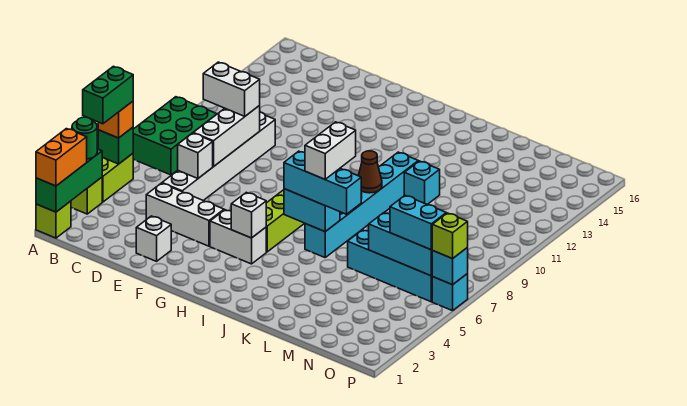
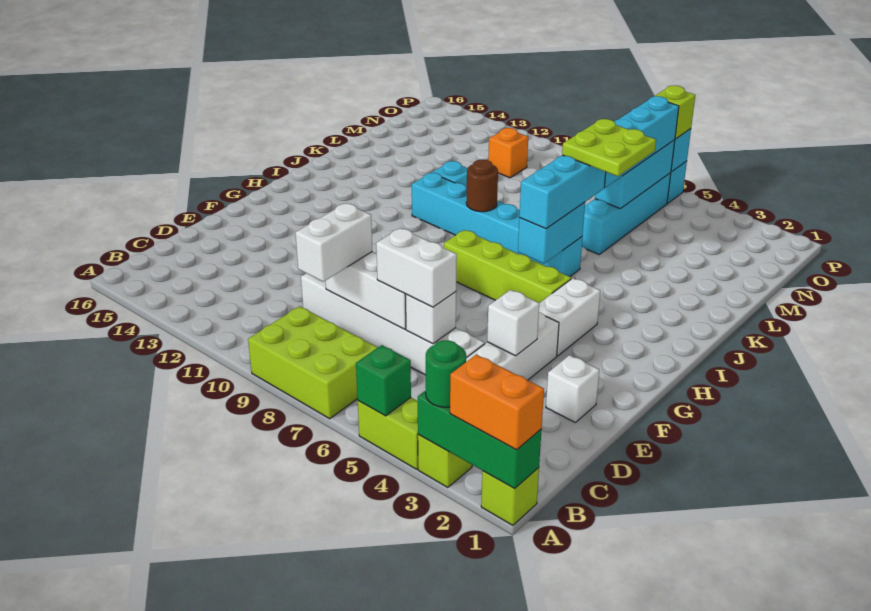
green brick A4:A5 level 4 -> none
orange brick A5 level 3 -> orange brick N11 level 1
green brick A7:B9 level 1 -> lime brick A7:B9 level 1
white brick H4 level 2 -> white brick E4 level 2
white brick J6:J7 level 4 -> white brick D6:D7 level 3
brown cone J9 level 2 -> brown round brick J9 level 2
none -> lime plate K5:L6 level 4
cyan brick N6:O6 level 3 -> cyan brick L6:O6 level 3

